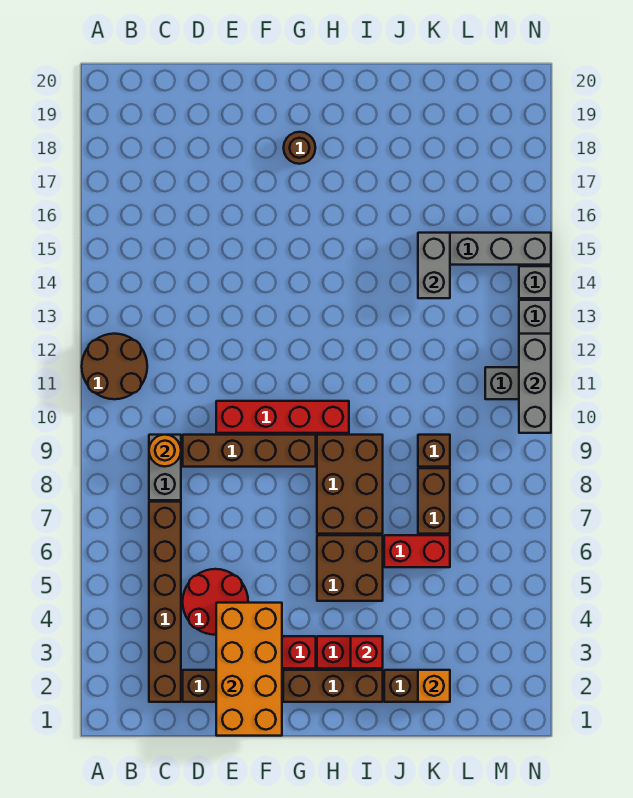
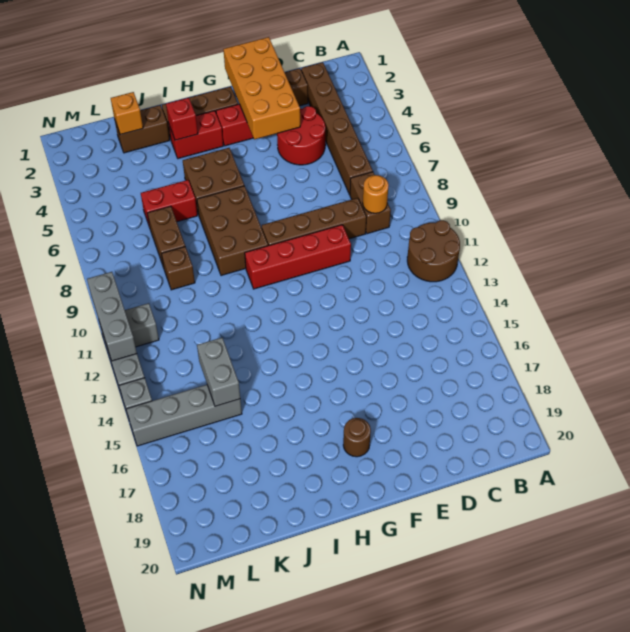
grey brick C8:C9 level 1 -> brown brick C8:C9 level 1

